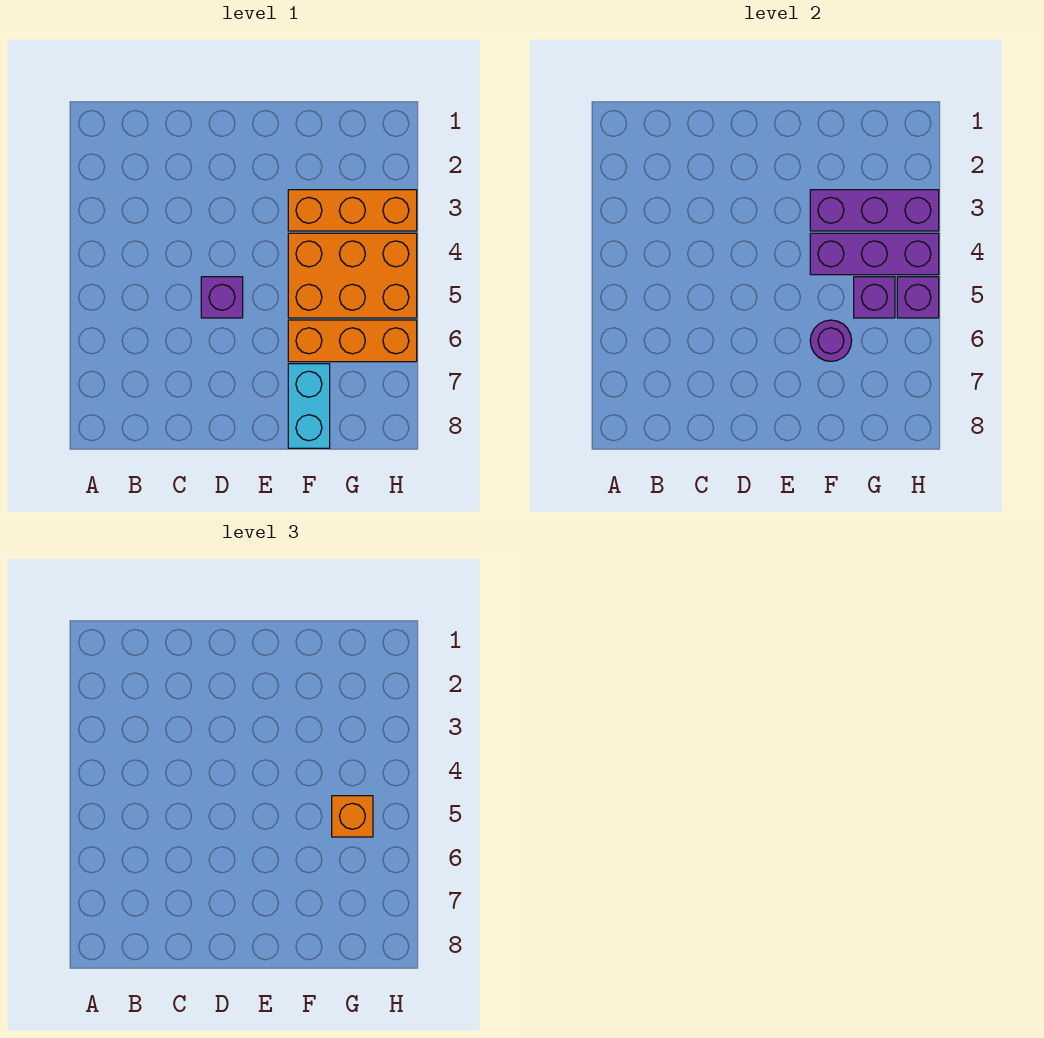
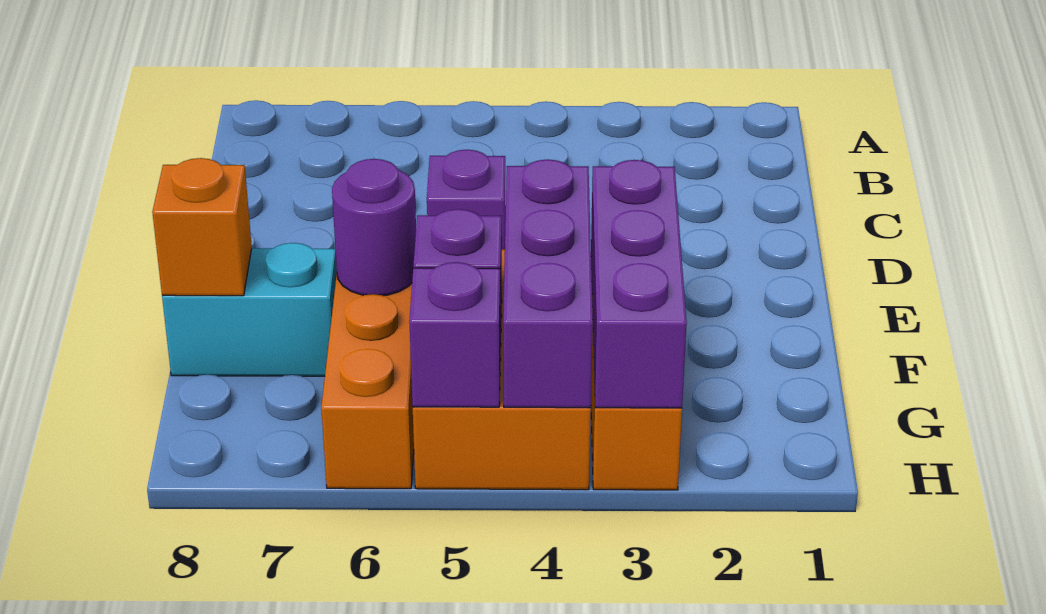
orange brick G5 level 3 -> orange brick F8 level 2

